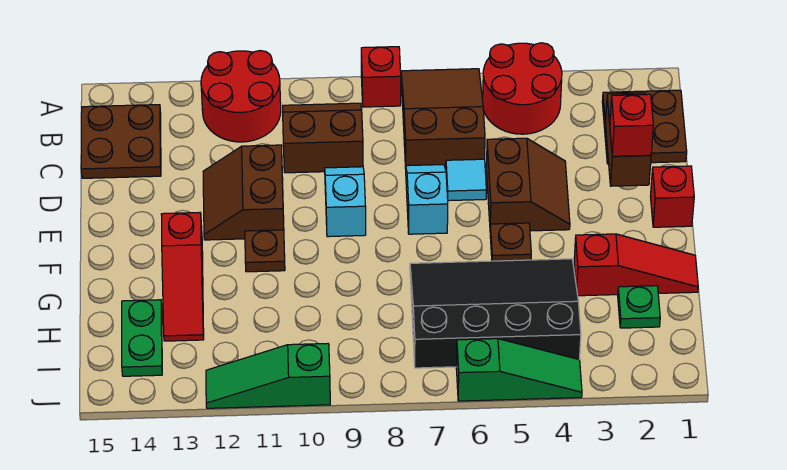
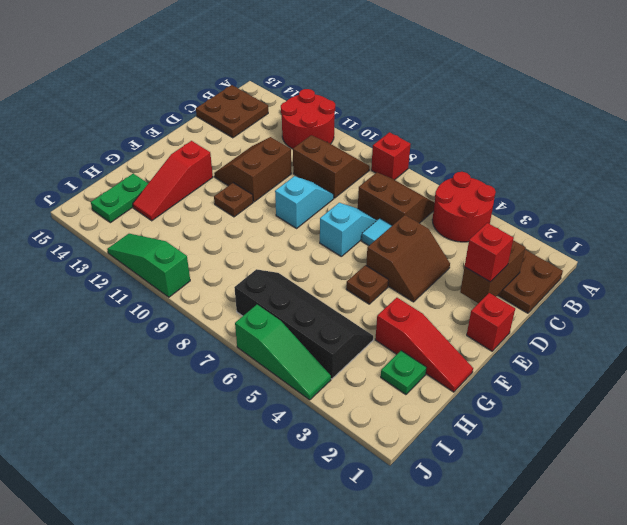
brown slope A6:C7 level 1 top C -> brown slope B6:C7 level 1 top C
black slope G4:I7 level 1 top I -> black slope H4:I7 level 1 top I

